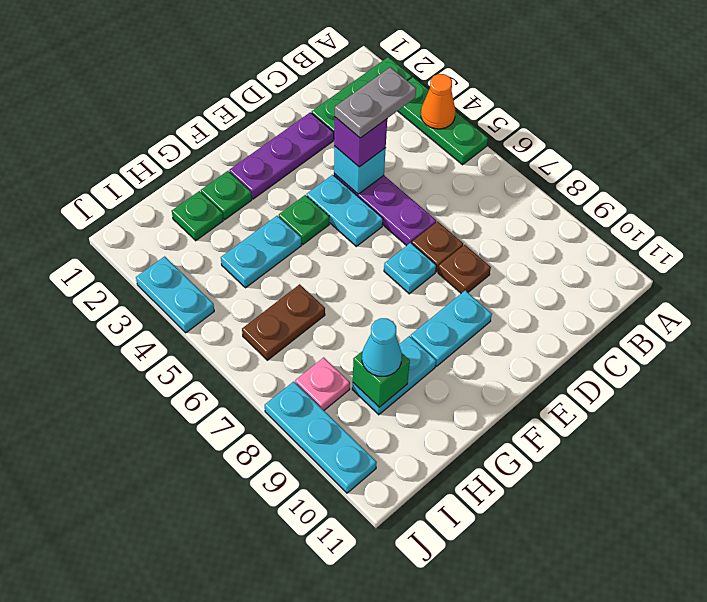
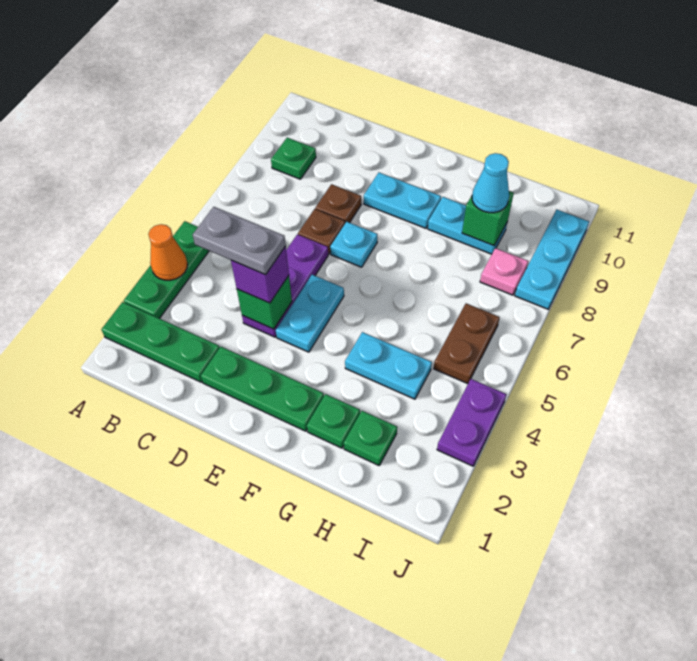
purple plate D2:F2 level 1 -> green plate D2:F2 level 1
cyan brick D4 level 2 -> green brick D4 level 2
green plate F4 level 1 -> green plate B9 level 1
brown plate H6:I6 level 1 -> brown plate I5:I6 level 1
cyan plate J3:J4 level 1 -> purple plate J3:J4 level 1

